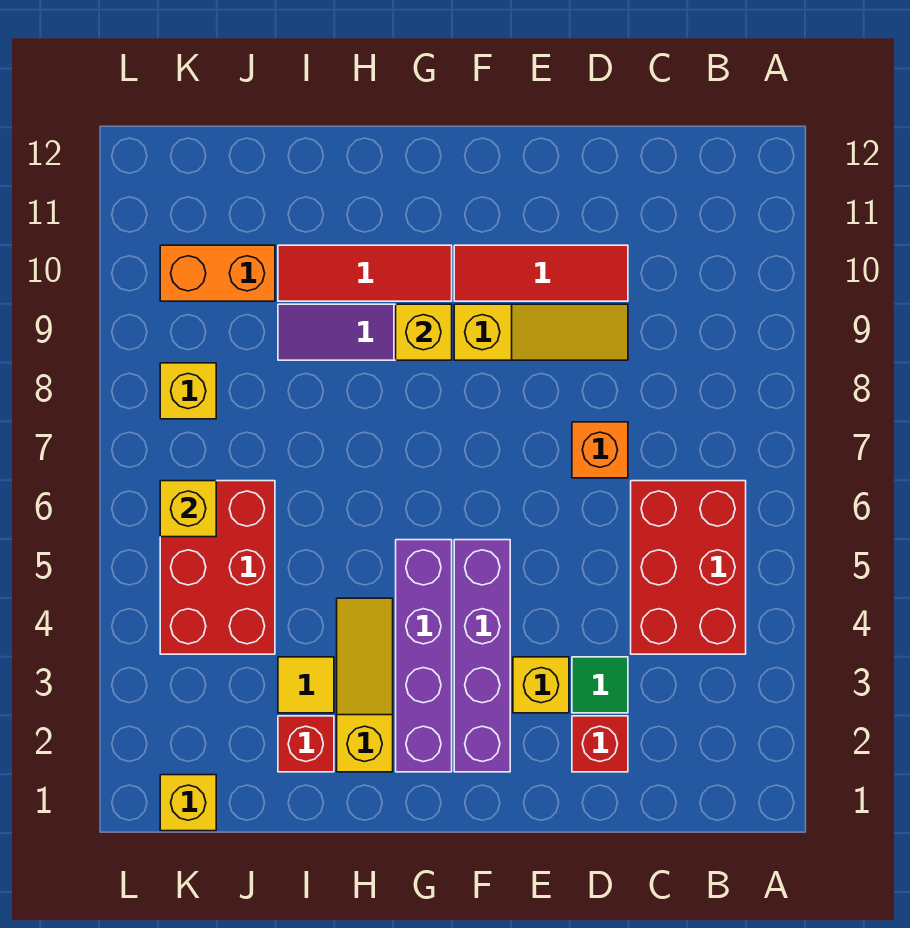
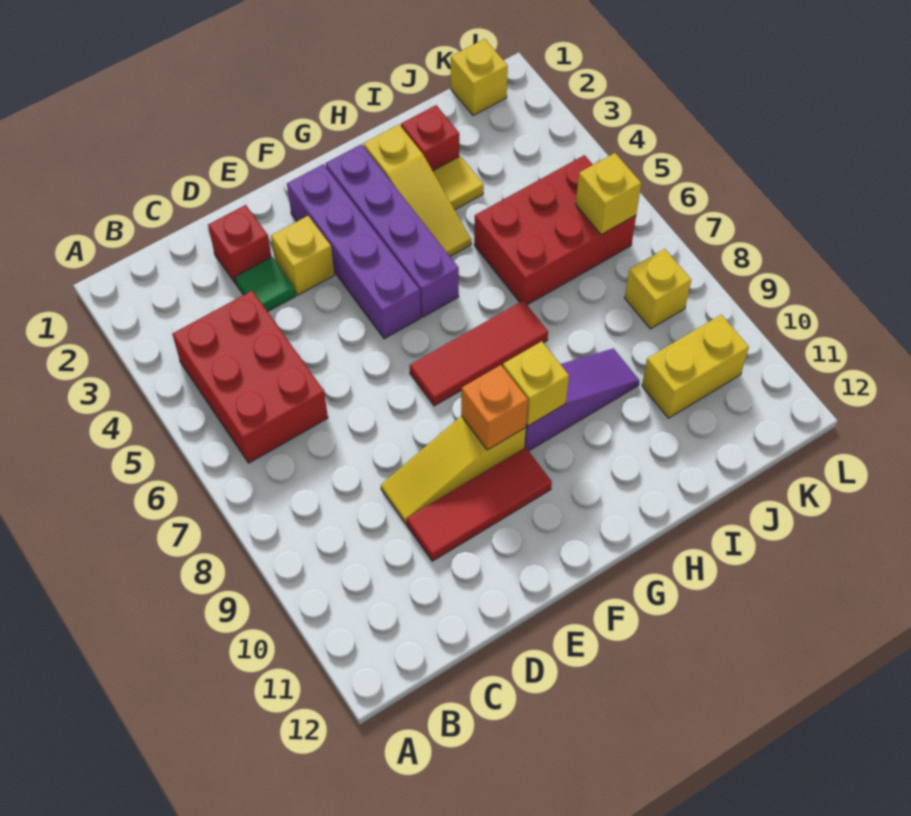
orange brick D7 level 1 -> orange brick F9 level 2
red tile G10:I10 level 1 -> red tile F7:H7 level 1
red brick J4:K6 level 1 -> red brick I5:K6 level 1
orange brick J10:K10 level 1 -> yellow brick J10:K10 level 1

